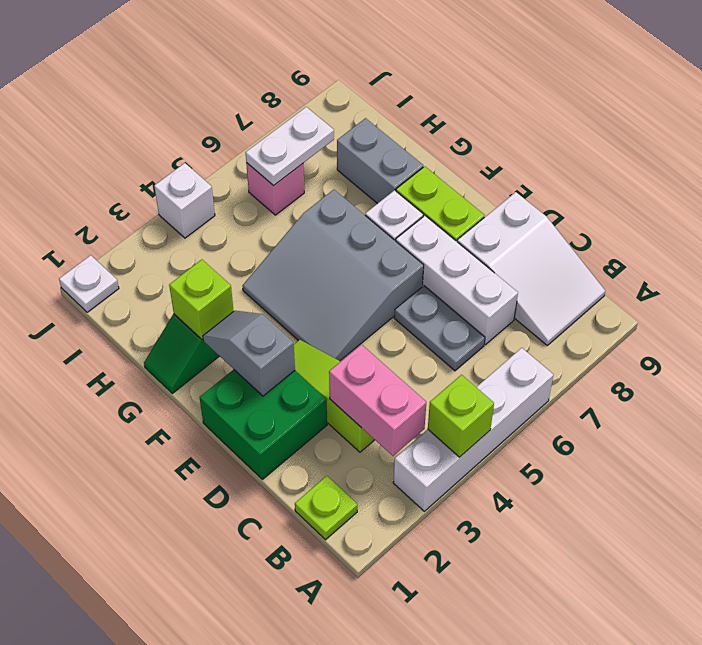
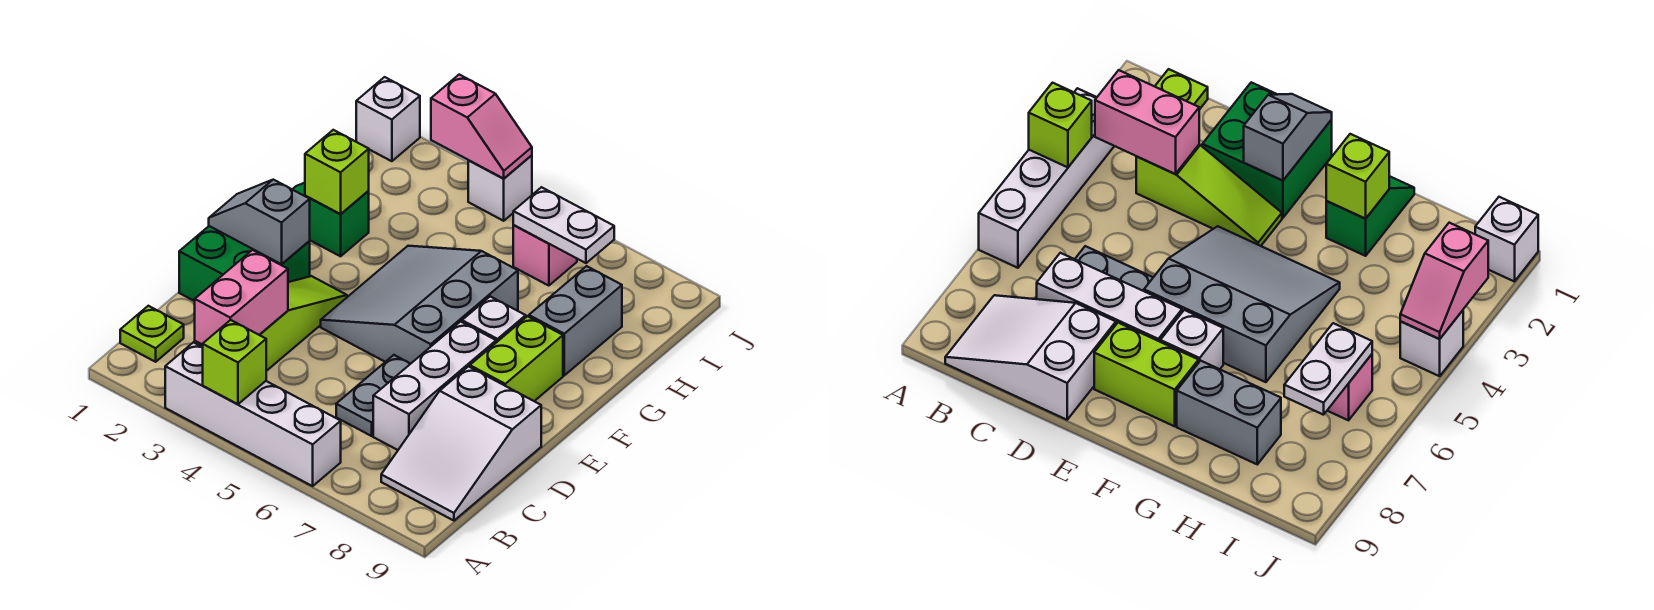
grey slope E2:F2 level 2 top E -> grey slope E1:E2 level 2 top 2
white plate J1 level 1 -> white brick J1 level 1
none -> pink slope J3:J4 level 2 top 3

